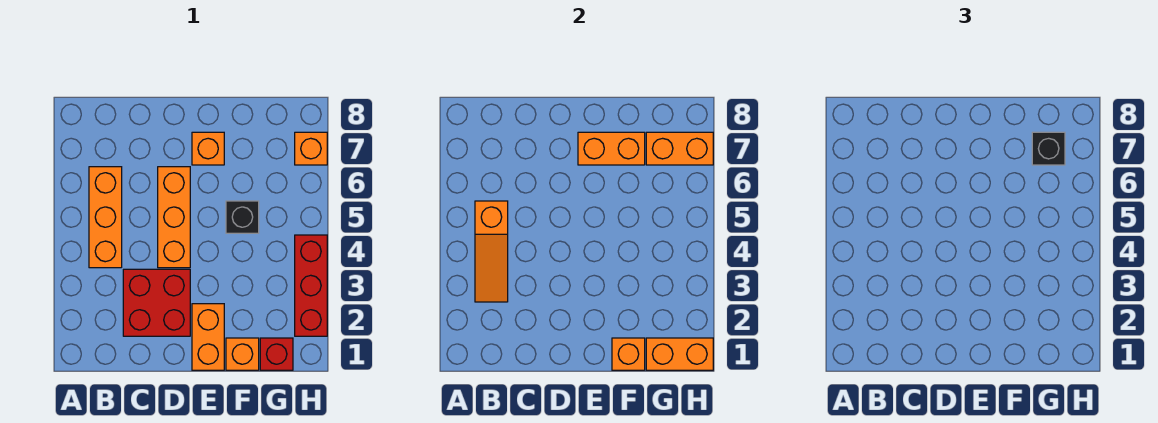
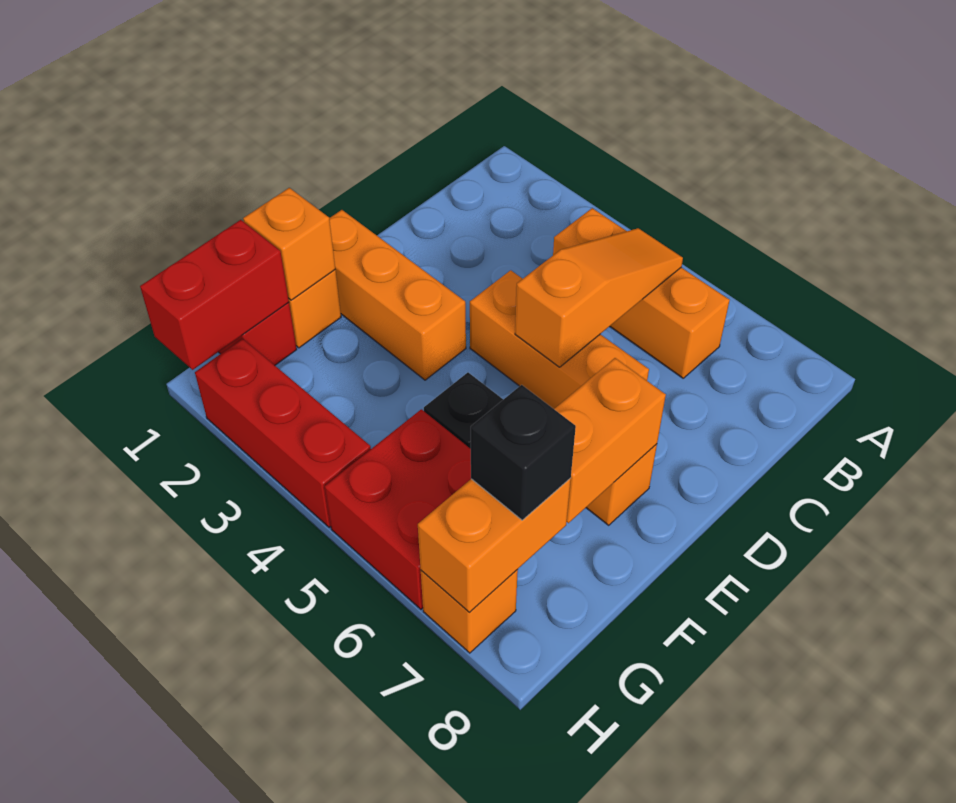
orange slope B3:B5 level 2 top 5 -> orange slope B5:D5 level 2 top D
red brick C2:D3 level 1 -> red brick G5:H6 level 1
orange brick E1:E2 level 1 -> orange brick E1:E3 level 1
orange brick G1:H1 level 2 -> red brick G1:H1 level 2

